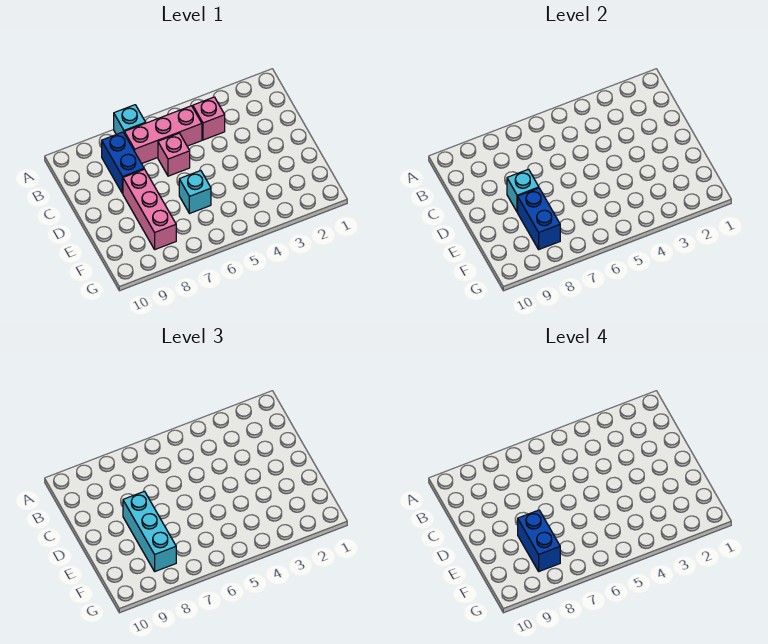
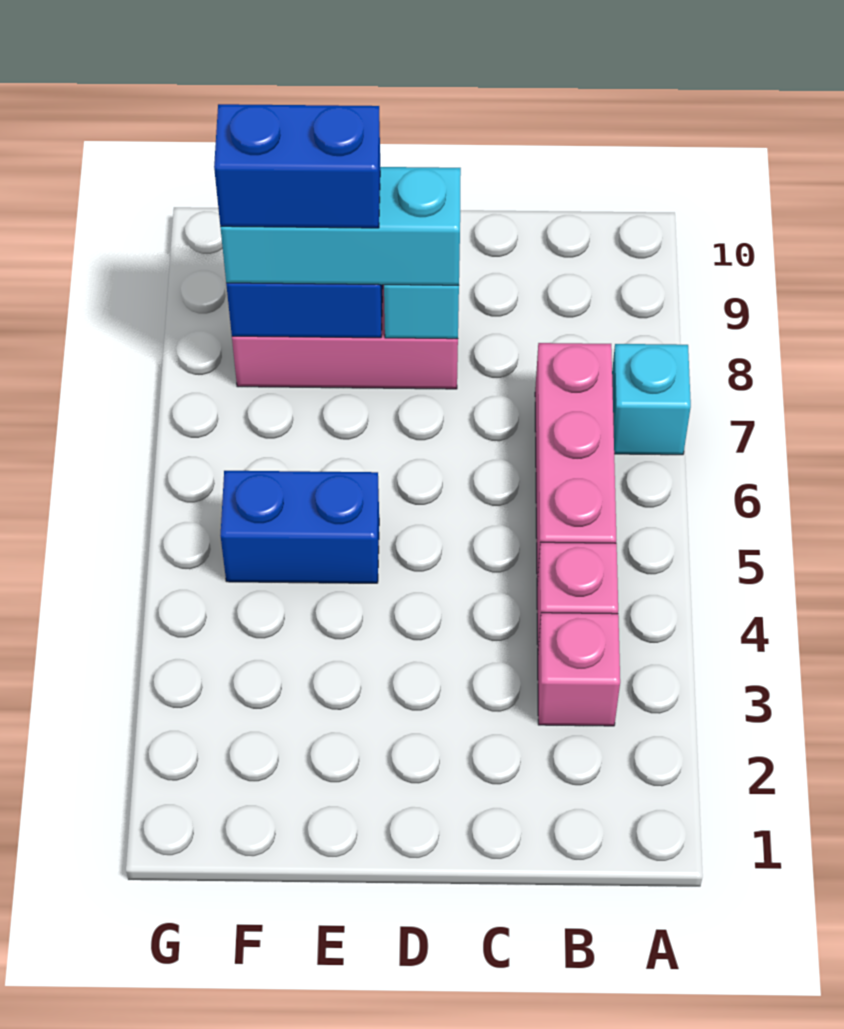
blue brick B8:C8 level 1 -> blue brick E5:F5 level 1
pink brick C6 level 1 -> pink brick B3 level 1
cyan brick E6 level 1 -> none

